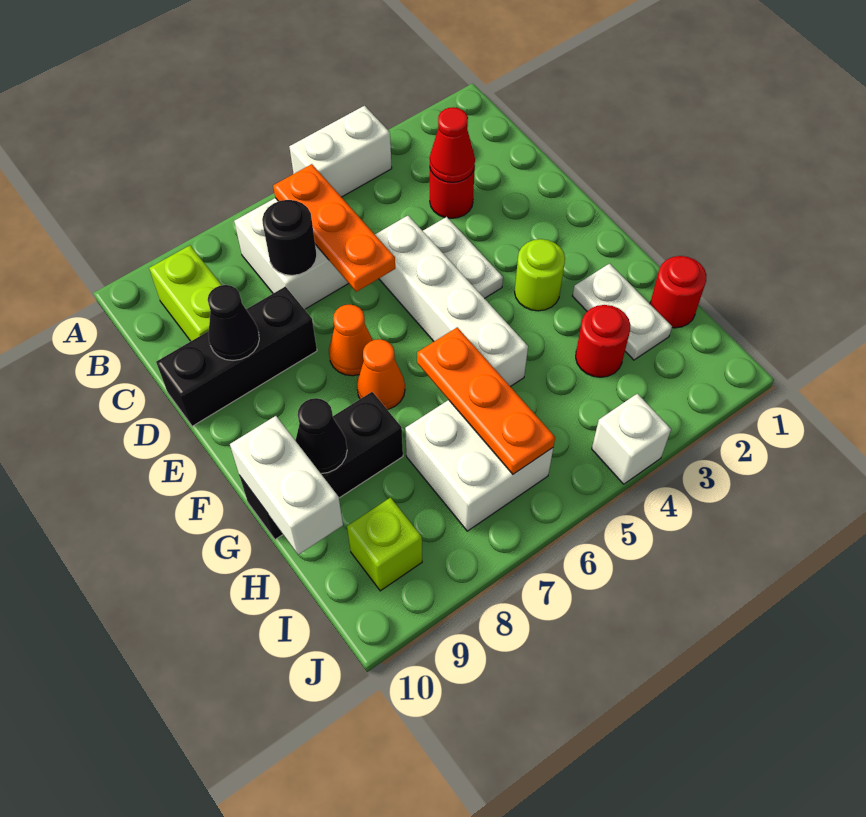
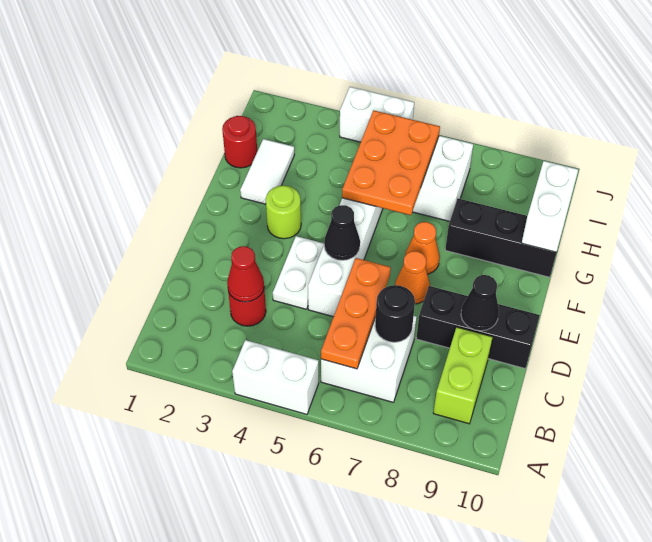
white plate G2:H2 level 1 -> white tile G2:H2 level 1
orange plate G6:I6 level 2 -> orange plate G5:I6 level 2
black cone G9 level 2 -> black cone E5 level 2
red round brick H3 level 1 -> none
lime brick I9 level 1 -> none
white brick J4 level 1 -> white brick J4:J5 level 1

